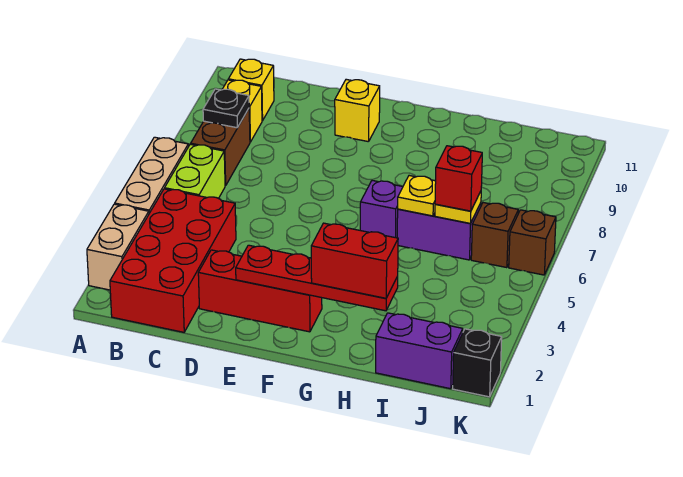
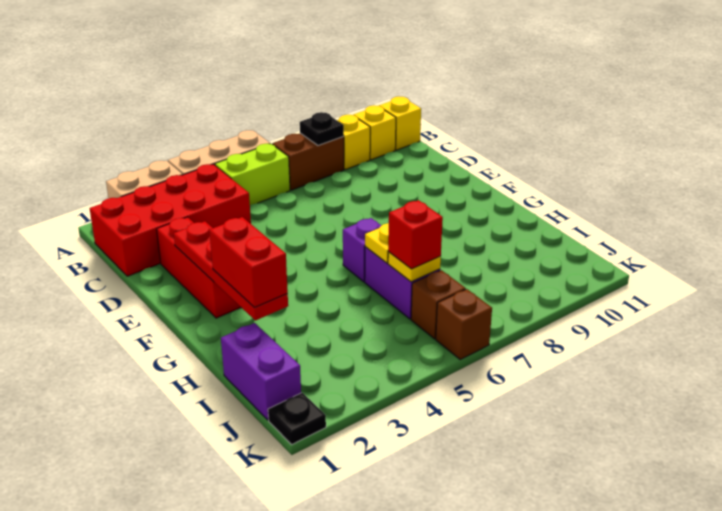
yellow brick E10 level 1 -> yellow brick B11 level 1
black brick K1 level 1 -> black plate K1 level 1

